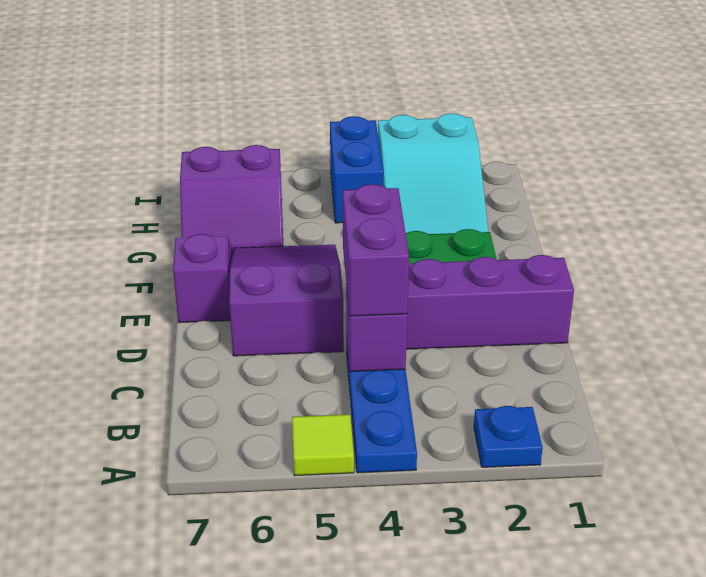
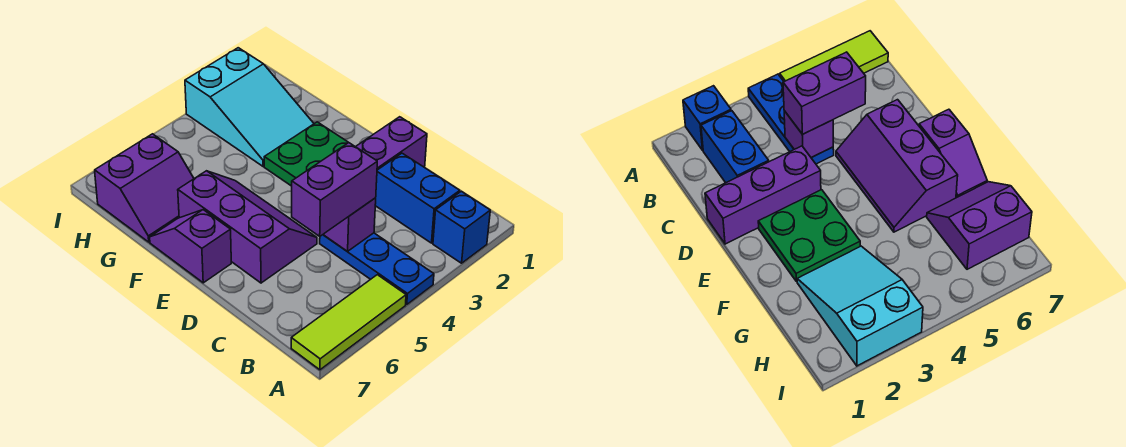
blue plate A2 level 1 -> blue brick A2 level 1
lime tile A5 level 1 -> lime tile A5:A7 level 1
purple brick C4:D4 level 3 -> purple brick C4:C5 level 3
purple slope D5:F6 level 1 top D -> purple slope D5:F6 level 1 top 6
blue brick H4:I4 level 1 -> blue brick B2:C2 level 1

